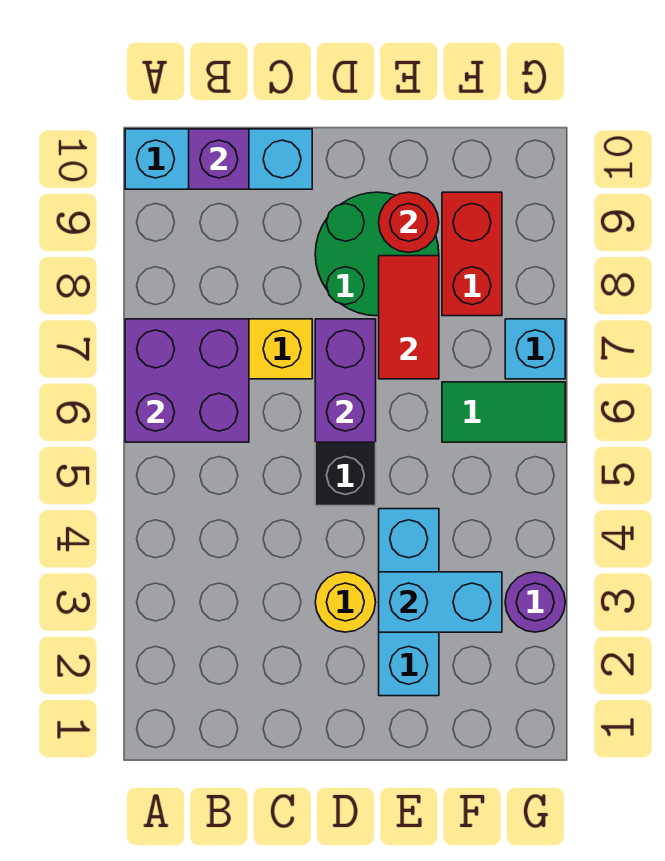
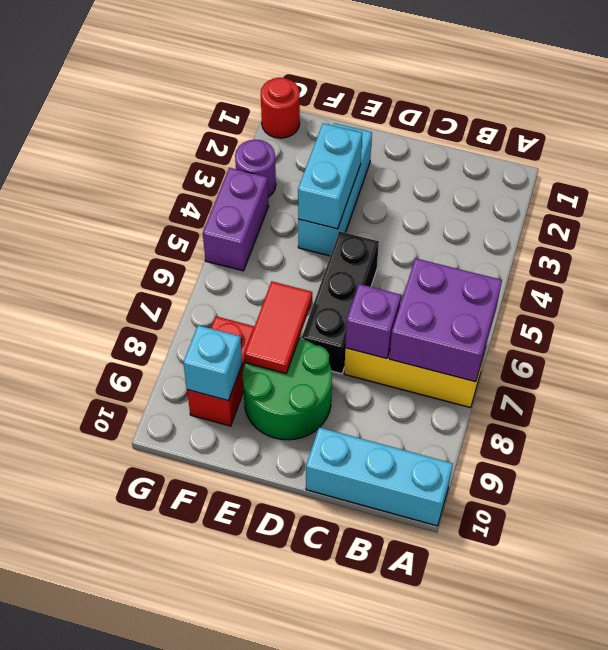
purple brick B10 level 2 -> purple brick C7 level 2
yellow round brick D3 level 1 -> none
purple brick D6:D7 level 2 -> purple brick G4:G5 level 1
cyan brick E3:F3 level 2 -> cyan brick E3:E4 level 2
red round brick E9 level 2 -> red round brick G1 level 1
green tile F6:G6 level 1 -> none
cyan brick G7 level 1 -> cyan brick F9 level 2

